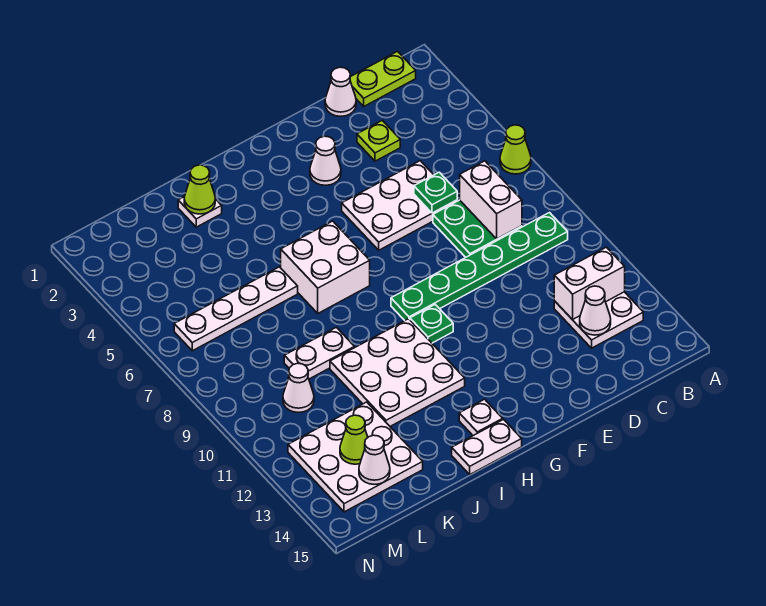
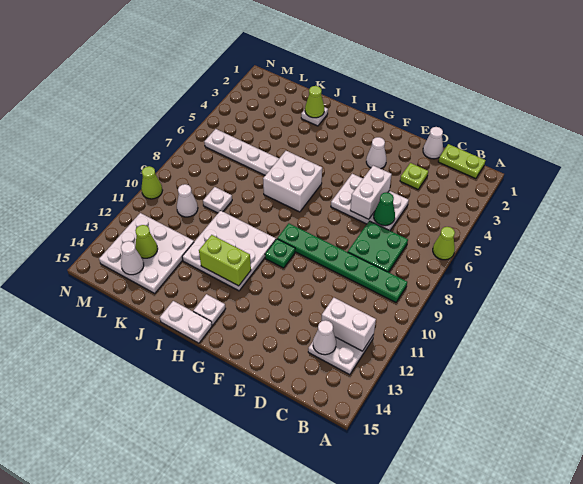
white brick C7:C8 level 2 -> white brick E5:E6 level 2
green plate D6 level 2 -> green cone D6 level 2
none -> lime brick H12:I12 level 2
white plate J9:K9 level 1 -> white plate K9 level 1
none -> lime cone N10 level 1

